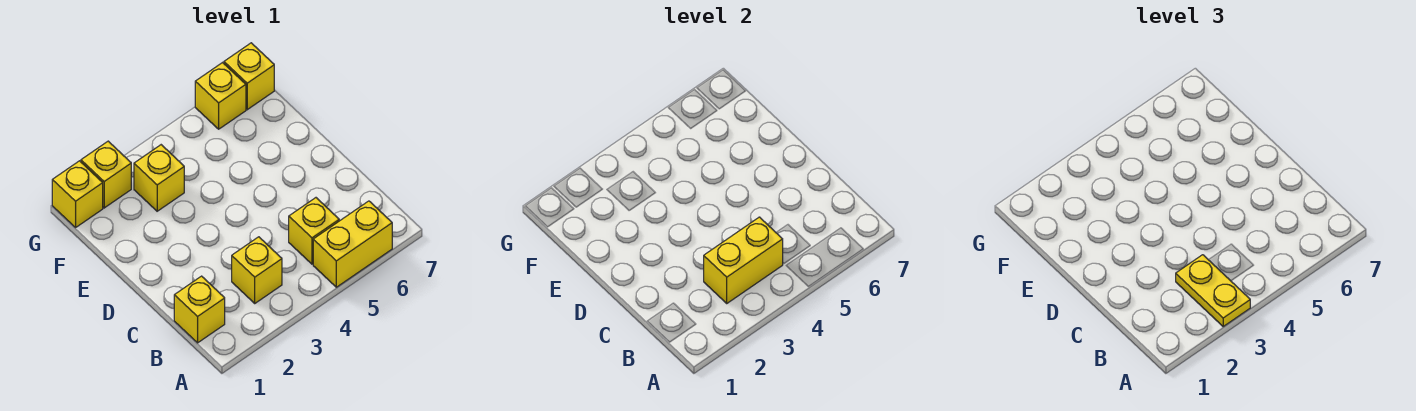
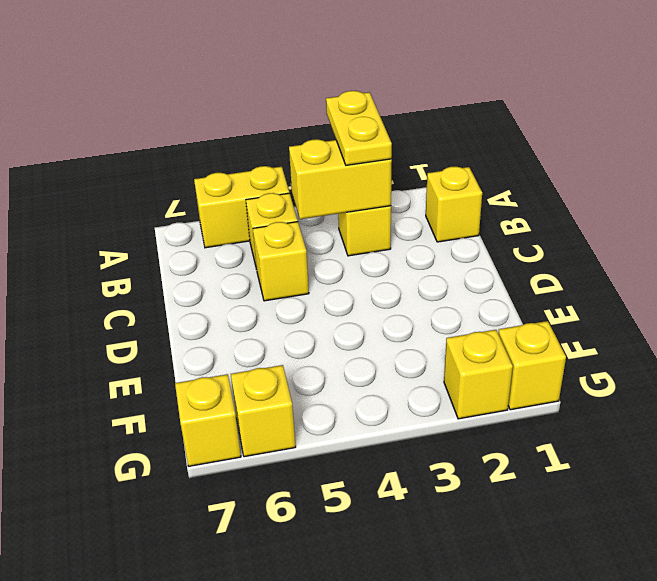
yellow brick F3 level 1 -> yellow brick C5 level 1

